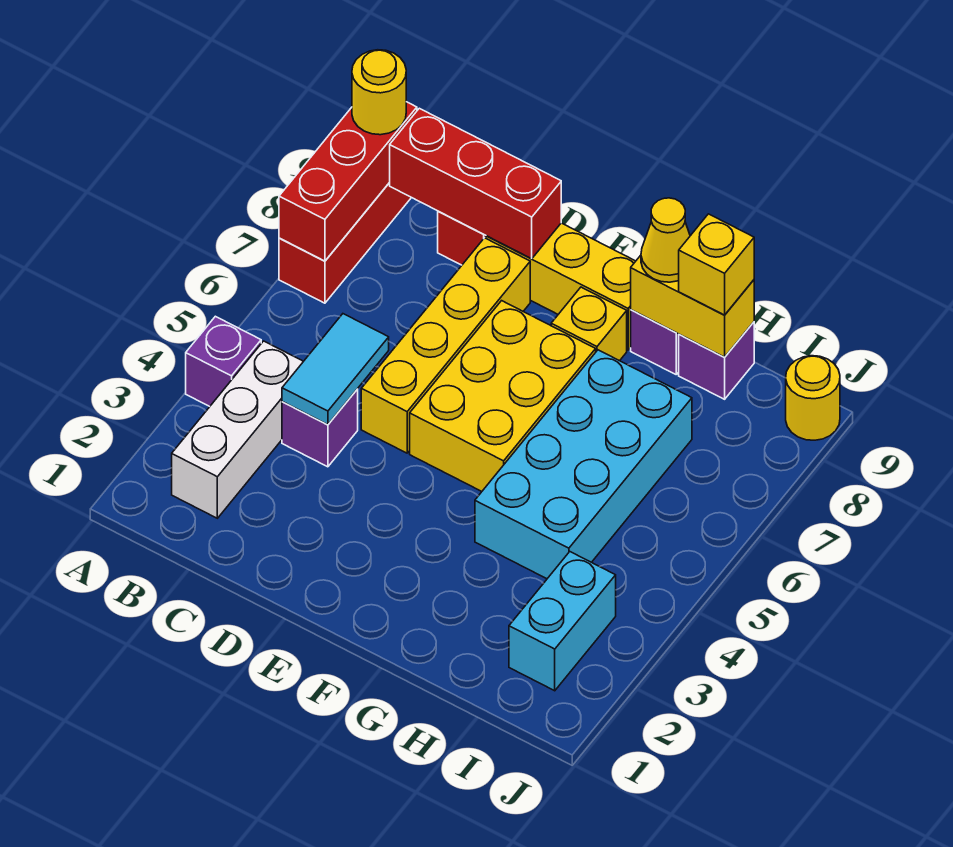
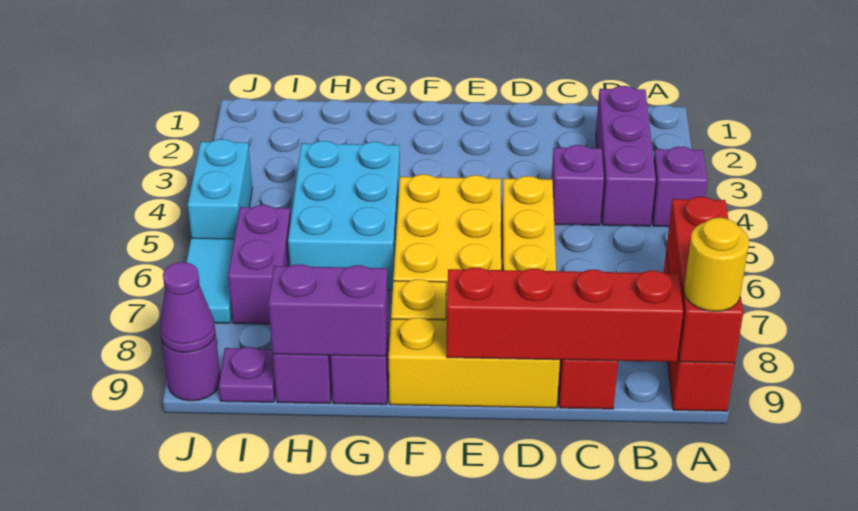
white brick B2:B4 level 1 -> purple brick B2:B4 level 1
red brick B9:D9 level 2 -> red brick B9:E9 level 2
cyan tile C4:C5 level 2 -> cyan tile J6:J7 level 1
cyan brick G4:H7 level 1 -> cyan brick G4:H6 level 1
yellow brick G9:H9 level 2 -> purple brick G9:H9 level 2
yellow cone G9 level 3 -> none
yellow brick H9 level 3 -> none
cyan brick I2:I3 level 1 -> cyan brick J4:J5 level 1
none -> purple brick I6:I7 level 1
none -> purple plate I9 level 1
yellow round brick J9 level 1 -> purple round brick J9 level 1
none -> purple cone J9 level 2

